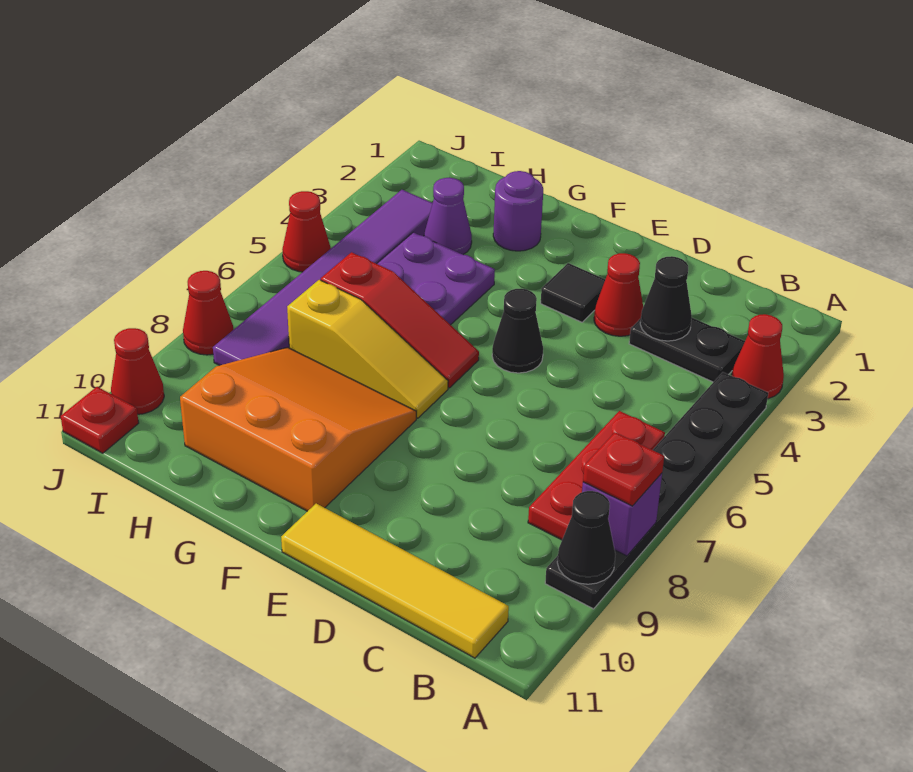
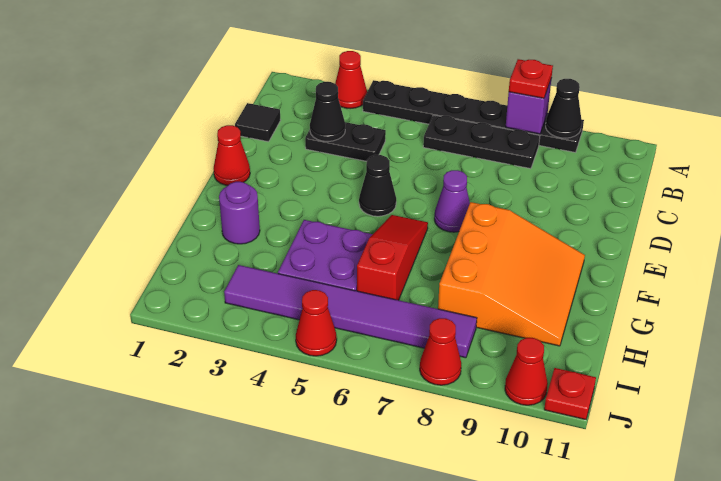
black plate B3:C3 level 1 -> black plate C3:C4 level 1
red plate B6:B8 level 1 -> black plate B6:B8 level 1
yellow tile B11:E11 level 1 -> none
red cone D3 level 1 -> red cone E1 level 1
black tile E3 level 1 -> black tile C1 level 1
yellow slope F7:H7 level 1 top H -> none
orange slope F8:H10 level 1 top 10 -> orange slope F8:H10 level 1 top 8
purple cone H3 level 1 -> purple cone E7 level 1

